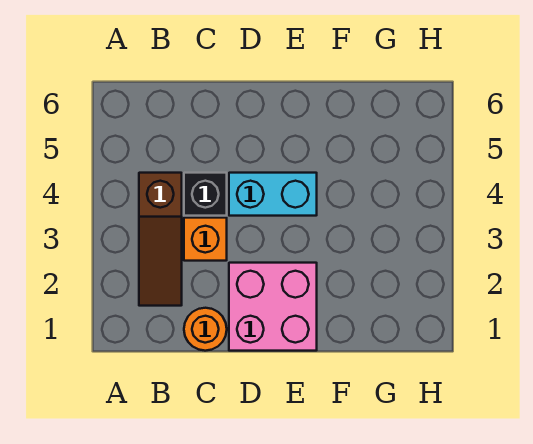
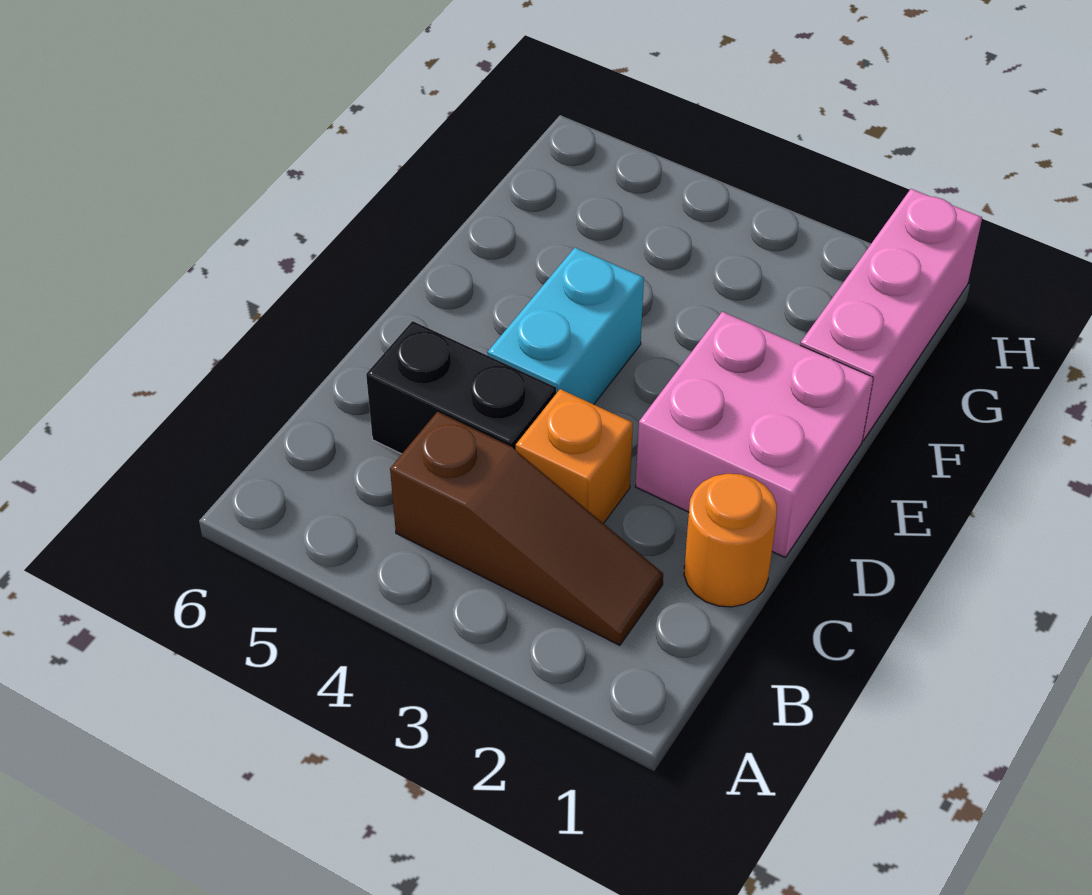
black brick C4 level 1 -> black brick C4:C5 level 1
none -> pink brick F1:H1 level 1

